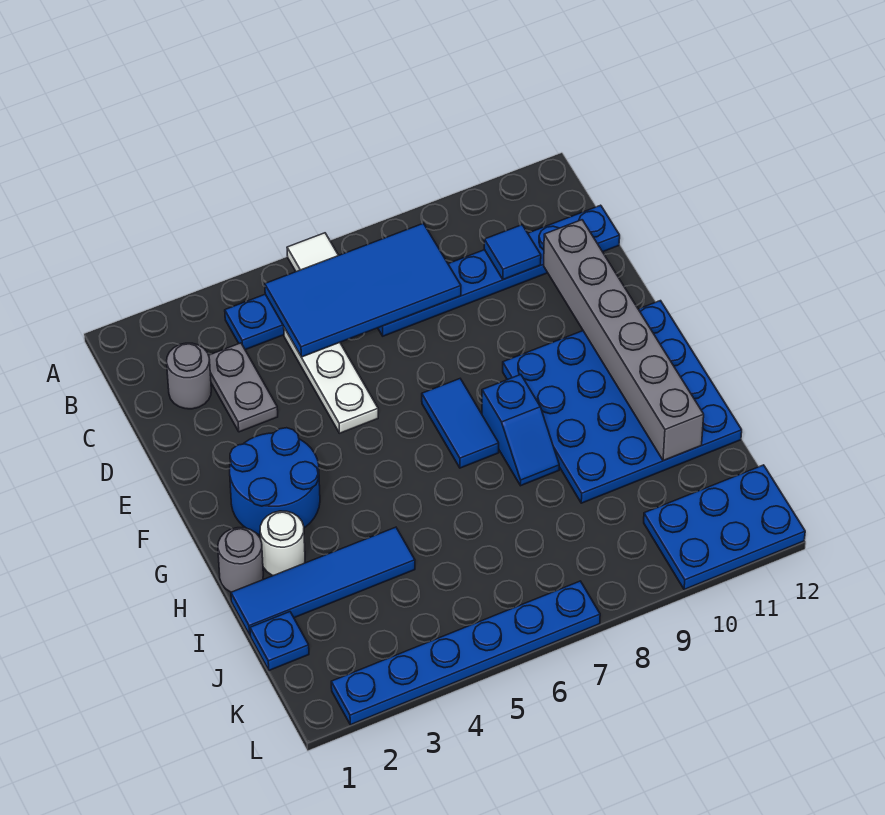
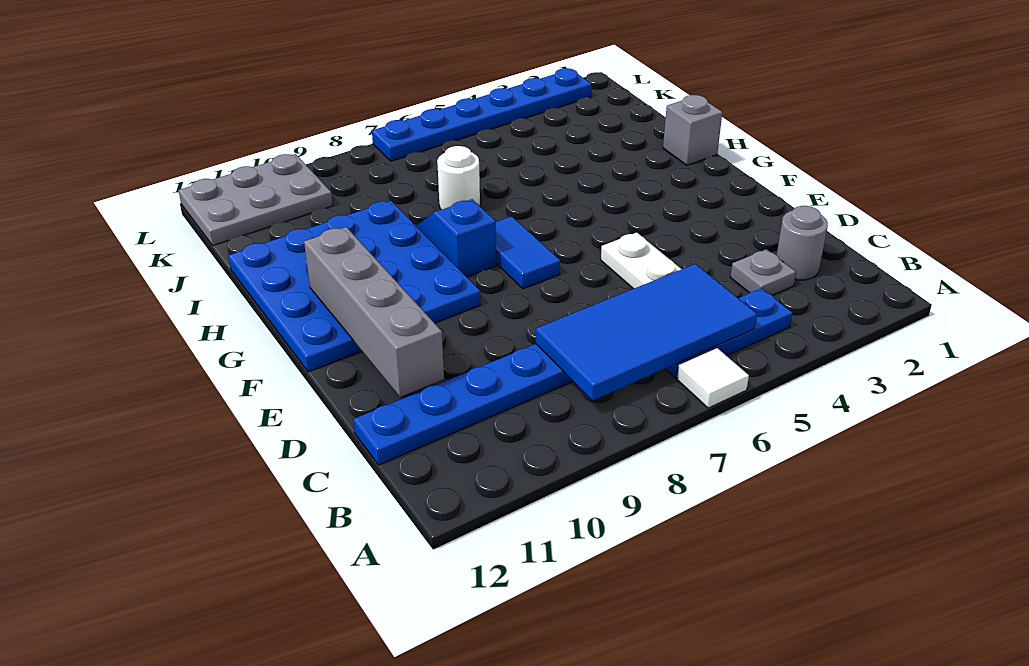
grey plate C3:D3 level 1 -> grey plate C3 level 1
blue tile C10 level 2 -> none
grey brick D11:I11 level 2 -> grey brick D11:G11 level 2
blue round brick F2:G3 level 1 -> none
grey round brick H1 level 1 -> grey brick H1 level 1
white round brick H2 level 1 -> white round brick I7 level 1
blue tile I1:I4 level 1 -> none
blue plate J1 level 1 -> none
blue plate K10:L12 level 1 -> grey plate K10:L12 level 1

